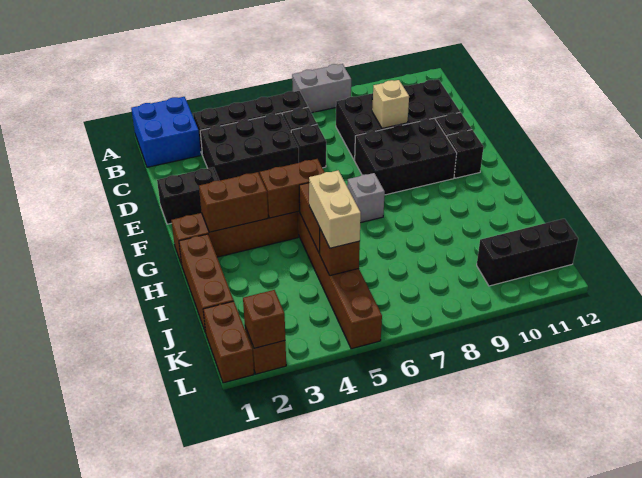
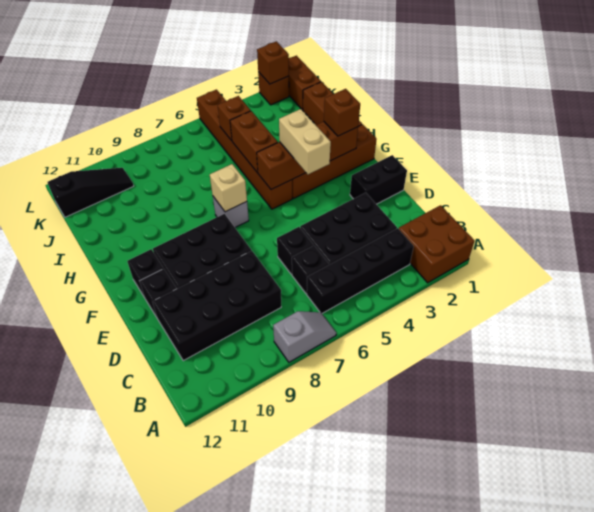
blue brick A1:B2 level 1 -> brown brick A1:B2 level 1
grey brick A7:A8 level 1 -> grey slope A7:A8 level 1 top 8
tan brick D9 level 2 -> tan brick G7 level 2
none -> brown brick G2 level 3
tan brick I5:J5 level 3 -> tan brick F4:G4 level 3
black brick K10:K12 level 1 -> black slope K10:K12 level 1 top 12

